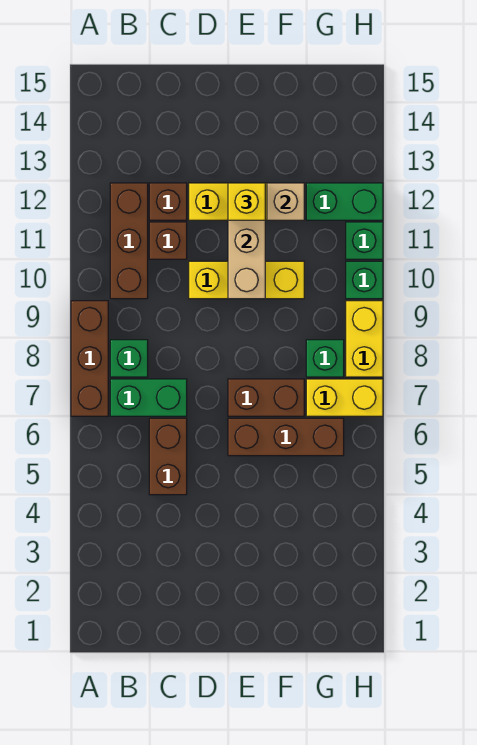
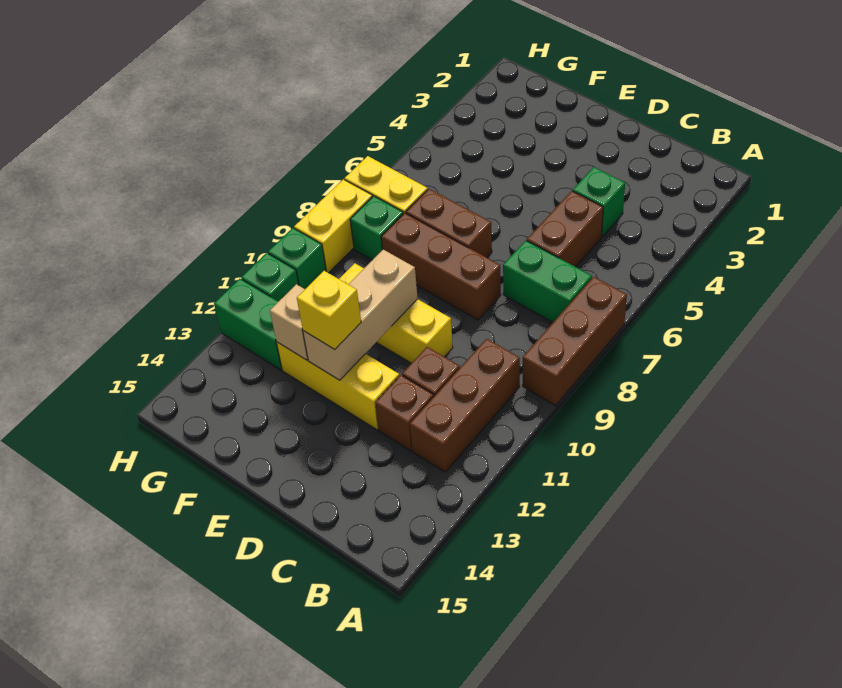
green brick B8 level 1 -> green brick C4 level 1
brown brick E6:G6 level 1 -> brown brick D8:F8 level 1

